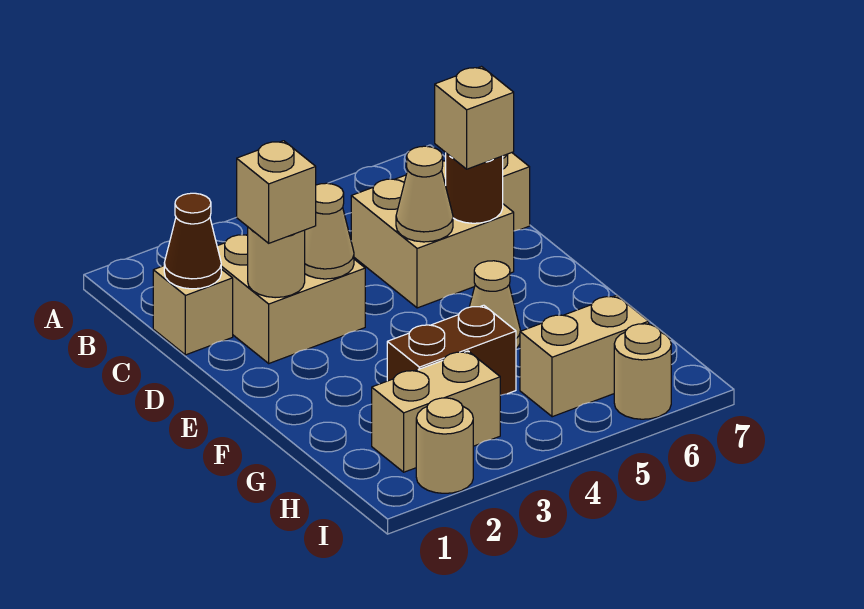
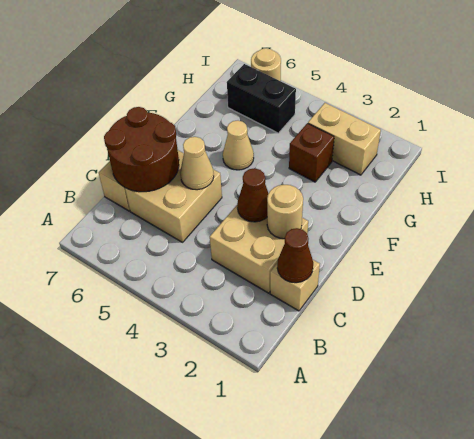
tan brick D2 level 3 -> none
tan cone D3 level 2 -> brown cone D3 level 2
brown round brick D6 level 2 -> brown round brick C6:D7 level 2
tan brick D6 level 3 -> none
brown brick G3:G4 level 1 -> brown brick G3 level 1
tan brick H5:H6 level 1 -> black brick H5:H6 level 1
tan round brick I2 level 1 -> none

